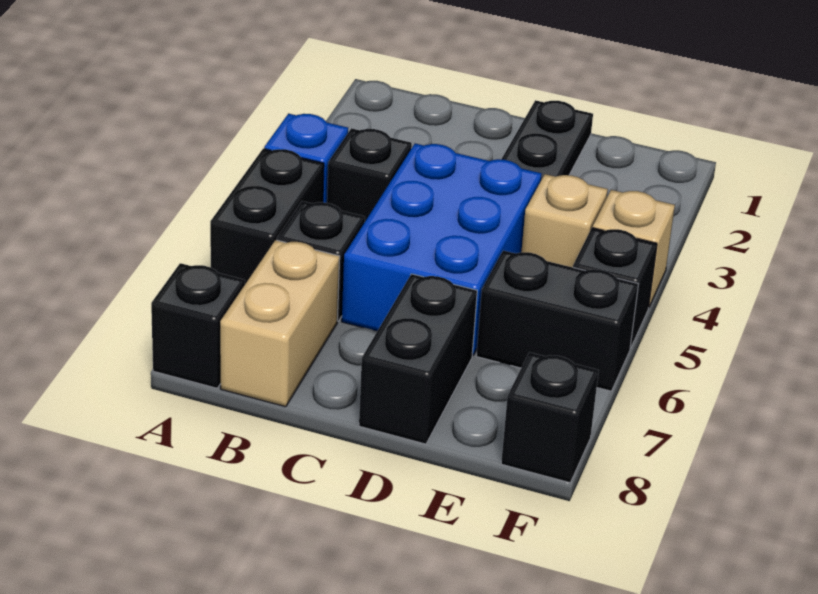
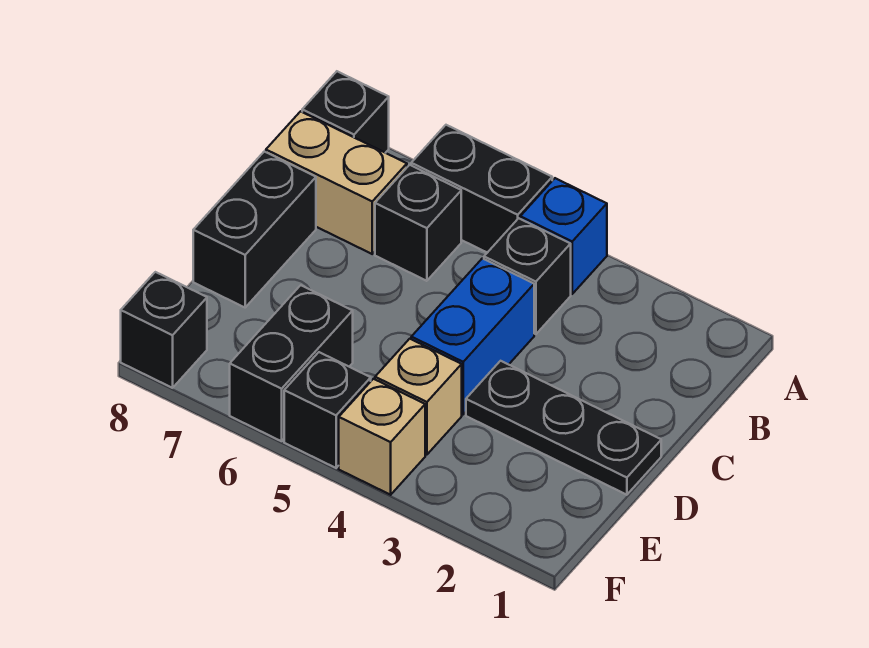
blue brick C4:D6 level 1 -> blue brick C4:D4 level 1
black brick D7:D8 level 1 -> black brick C8:D8 level 1

